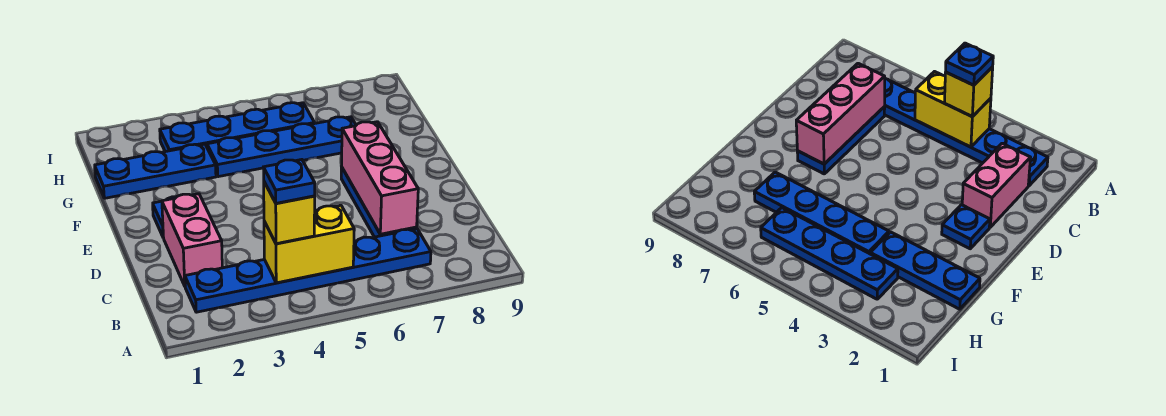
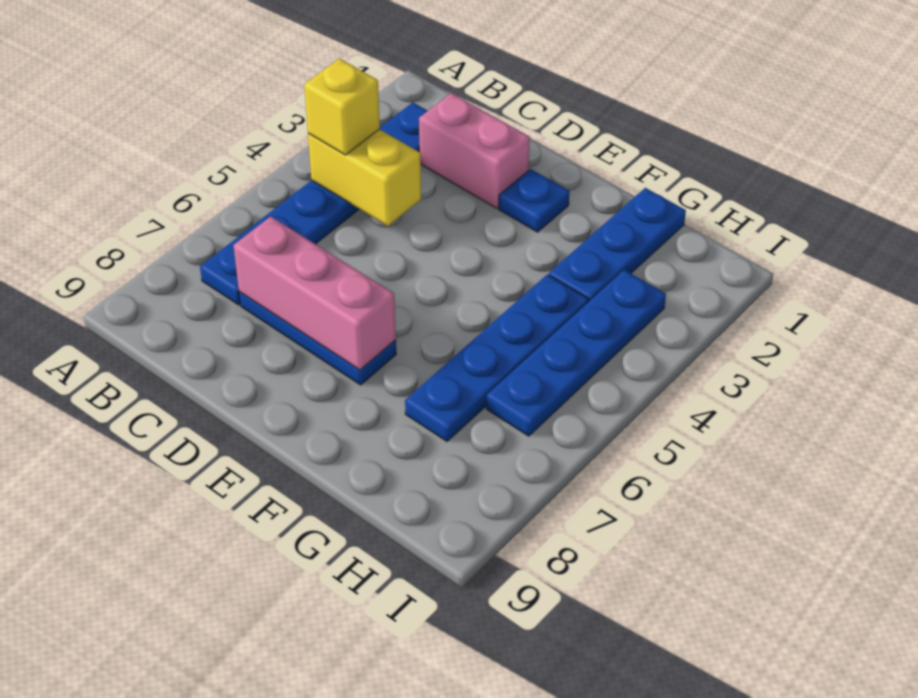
yellow brick B4:B5 level 2 -> yellow brick B4:C4 level 2
blue plate B4 level 4 -> none

